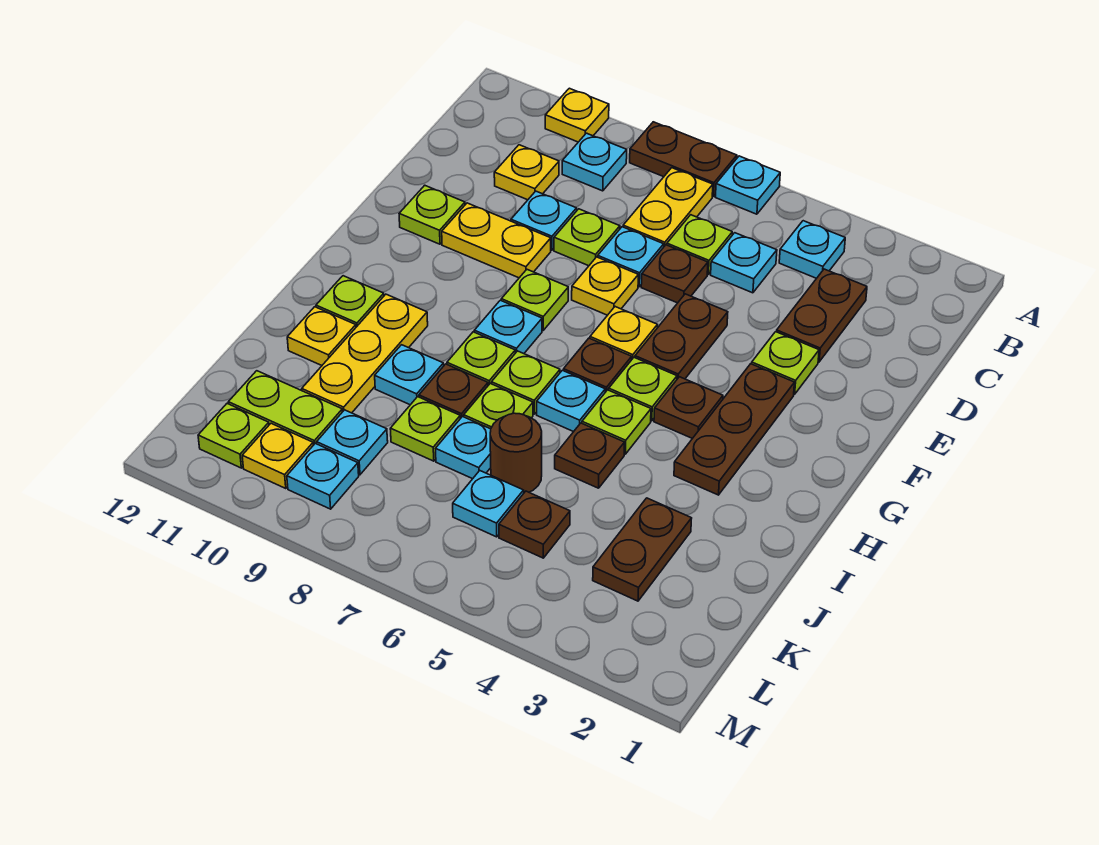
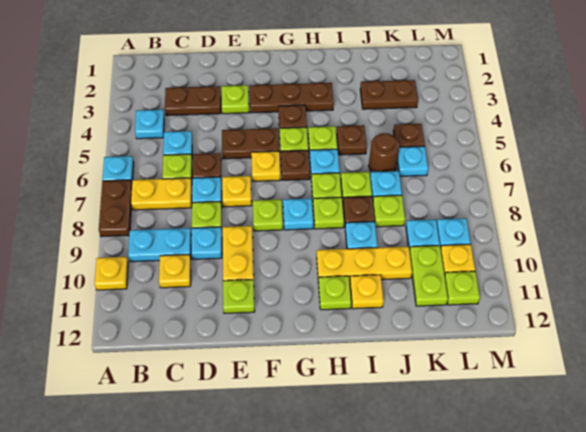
cyan plate B9 level 1 -> cyan plate B9:C9 level 1

